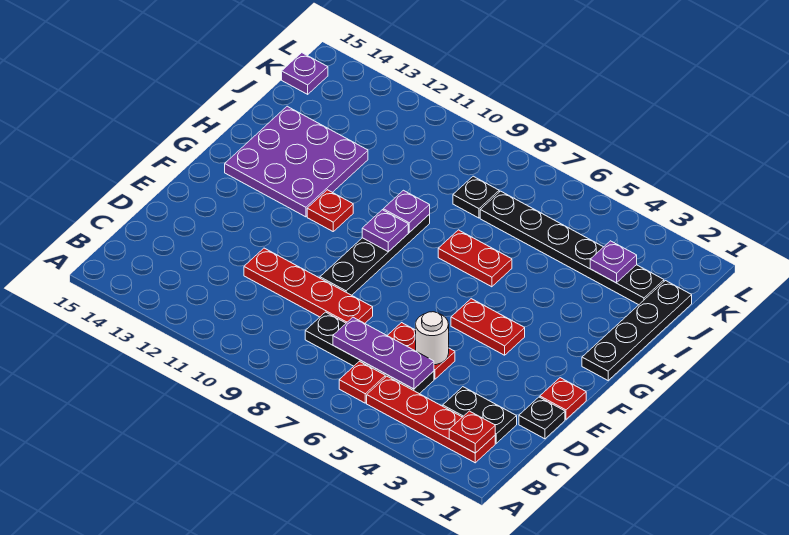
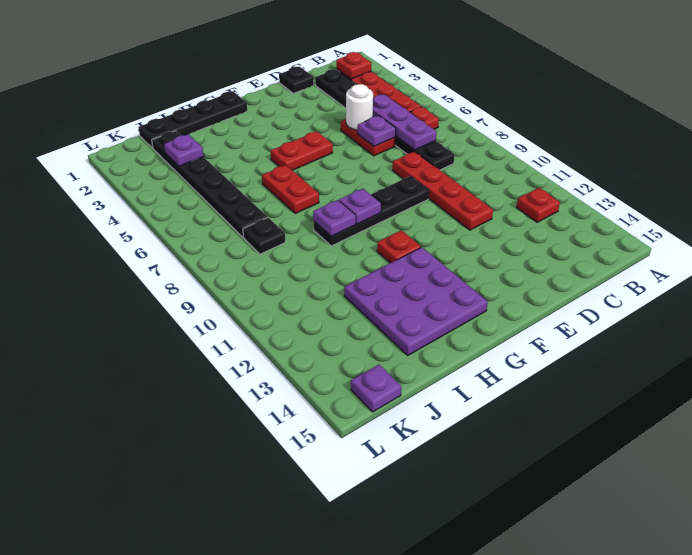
none -> purple plate D6 level 2
red plate E1 level 1 -> red plate B12 level 1
red plate F4:F5 level 1 -> red plate F5:G5 level 1

